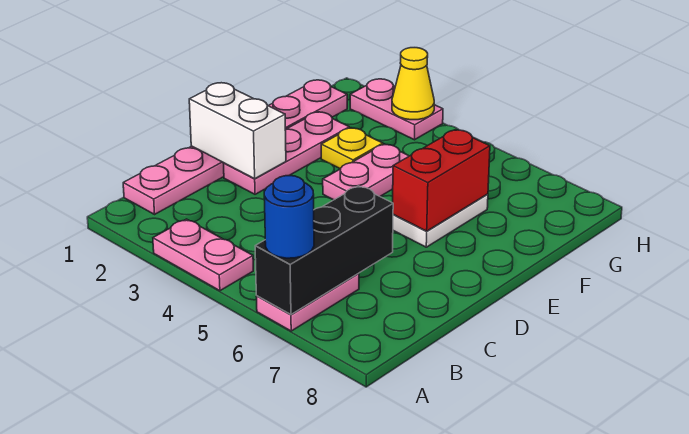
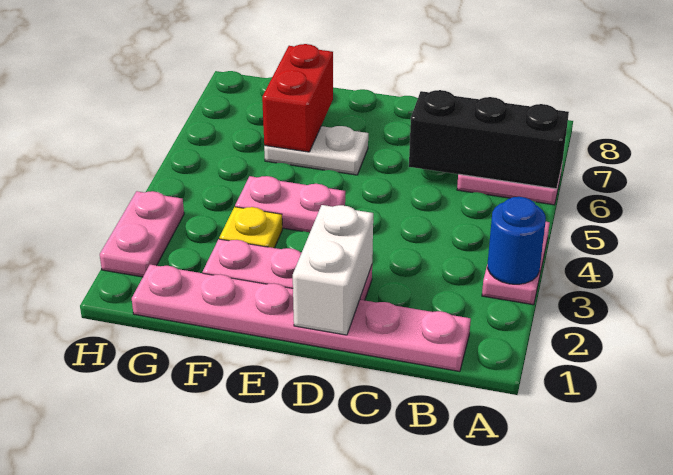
blue round brick A6 level 3 -> blue round brick A3 level 2
red brick E6:F6 level 2 -> red brick F6:F7 level 2
yellow cone H3 level 2 -> none

